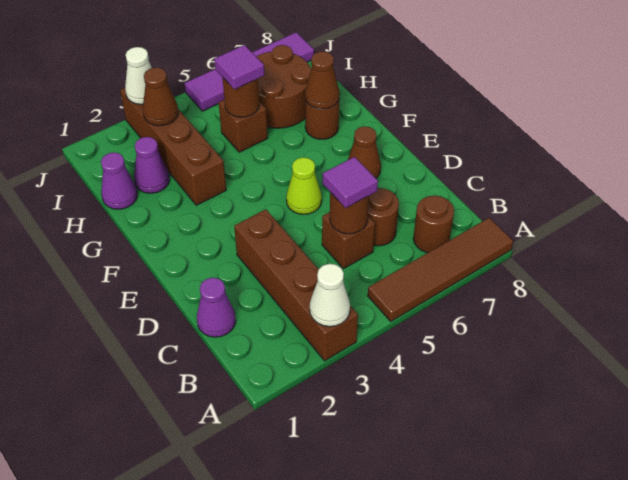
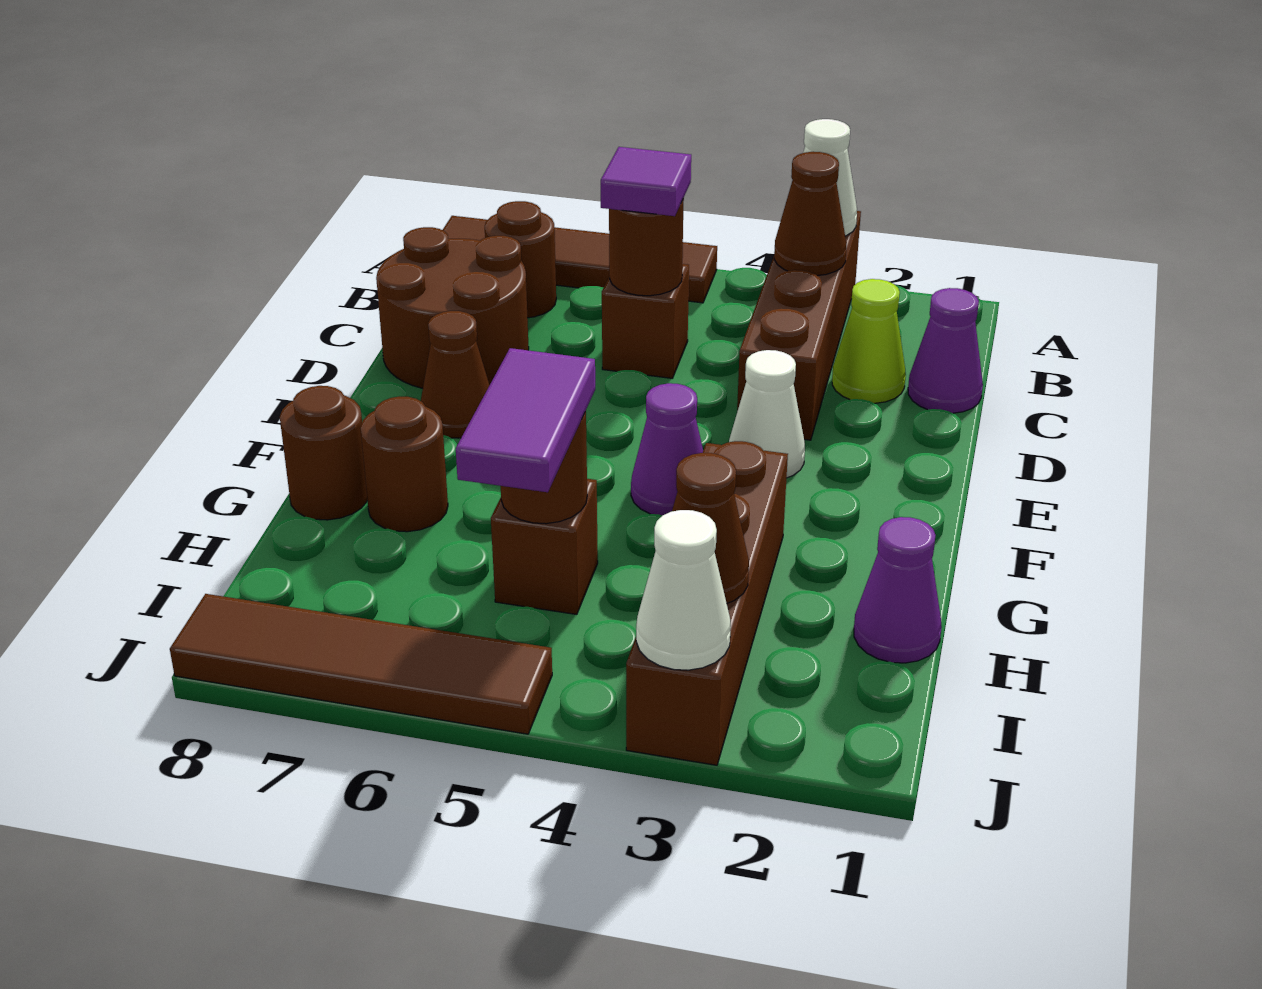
brown round brick C6 level 1 -> brown round brick G8 level 1
none -> white cone E3 level 1
lime cone E5 level 1 -> lime cone C2 level 1
brown cone G7 level 2 -> brown cone B3 level 2
purple cone H2 level 1 -> purple cone F4 level 1
purple tile H5 level 3 -> purple tile H5:I5 level 3
brown round brick H6:I7 level 1 -> brown round brick C7:D8 level 1
purple tile J5:J8 level 1 -> brown tile J5:J8 level 1

